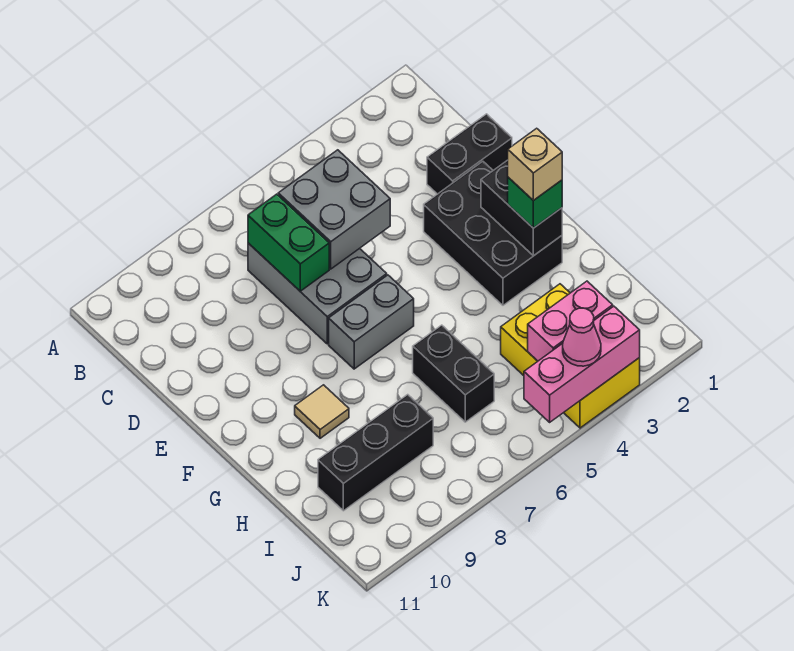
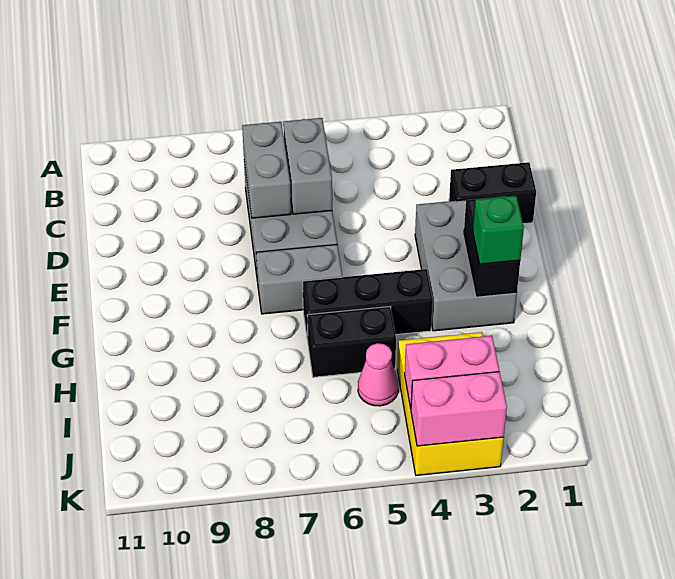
grey brick C5:D6 level 2 -> grey brick C6:D6 level 2
green brick C7:D7 level 2 -> grey brick C7:D7 level 2
black brick E2:G3 level 1 -> grey brick E2:G3 level 1
tan brick G2 level 4 -> none
tan tile G9 level 1 -> none
black brick H6:I6 level 1 -> black brick H5:H6 level 1
black brick I8:I10 level 1 -> black brick G4:G6 level 1
pink brick K3:K5 level 2 -> pink brick K3:K4 level 2
pink cone K4 level 3 -> pink cone I5 level 1

